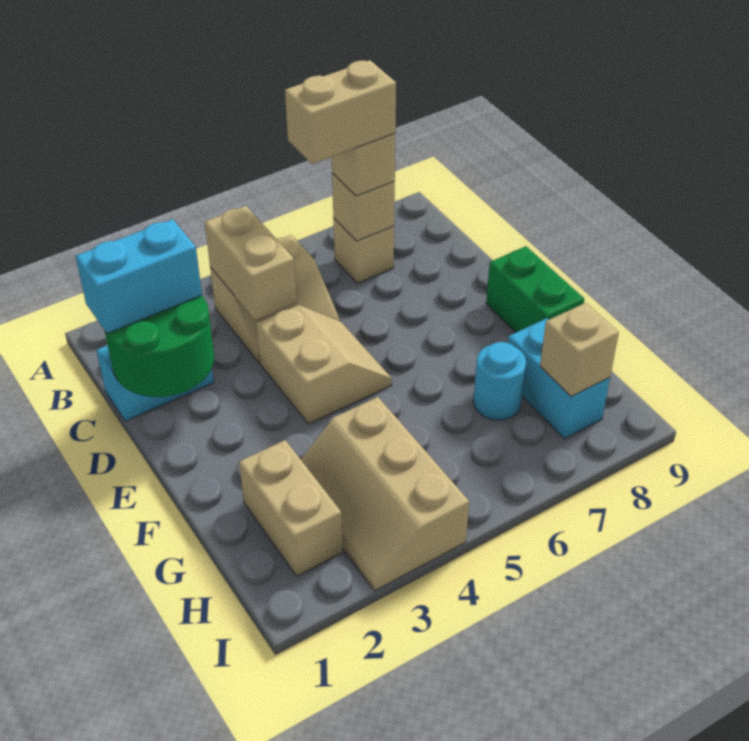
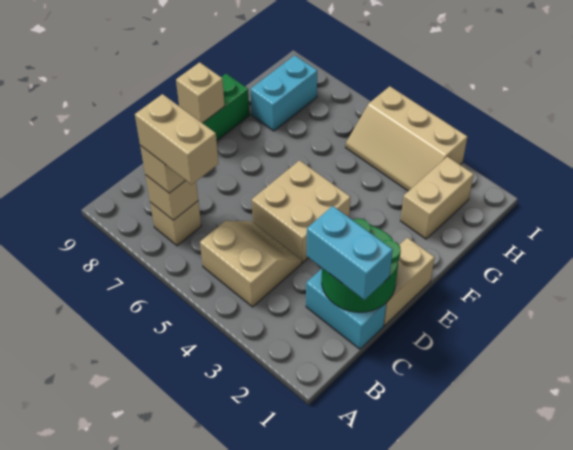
tan brick B4:C4 level 2 -> tan brick D1:E1 level 1
tan slope D4:E5 level 1 top 4 -> tan brick D4:E5 level 1
tan slope G3:I4 level 1 top 4 -> tan slope H3:I5 level 1 top I
cyan round brick G7 level 1 -> none
tan brick H8 level 2 -> tan brick E9 level 2

